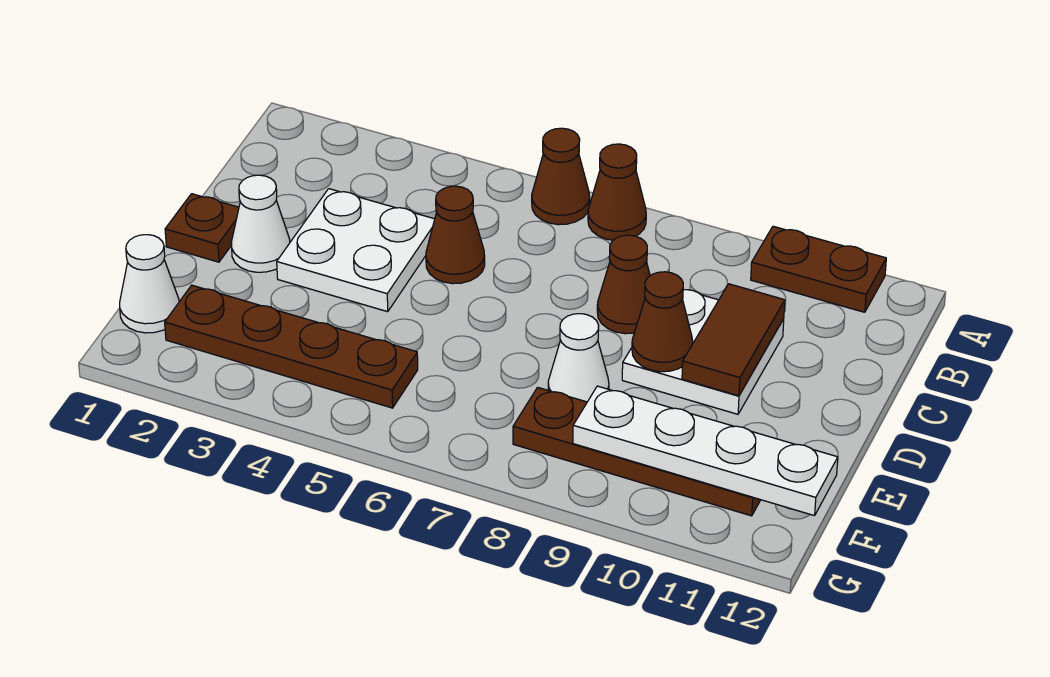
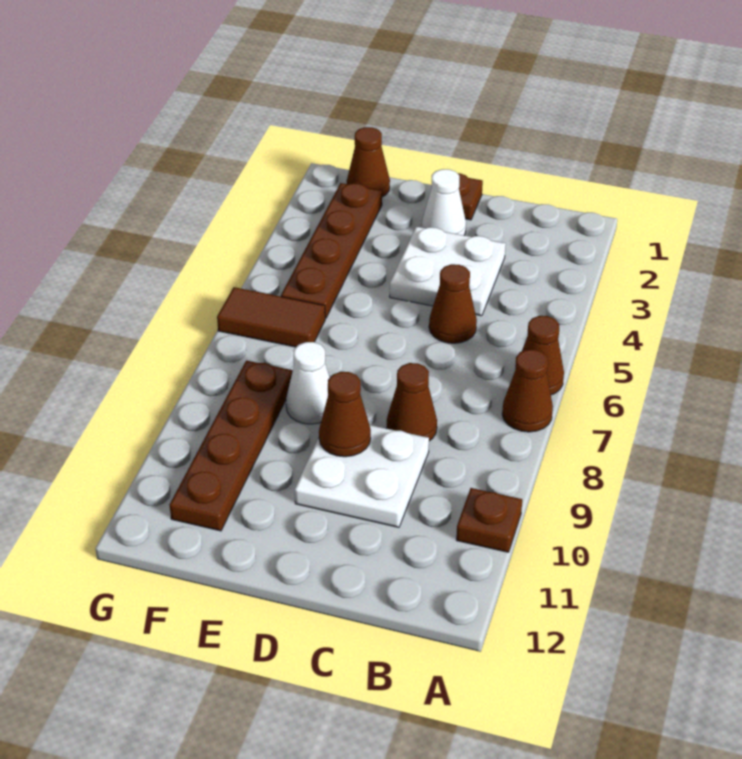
brown plate A10:A11 level 1 -> brown plate A10 level 1
brown tile C10:D10 level 2 -> brown tile F6:G6 level 1
white cone F1 level 1 -> brown cone F1 level 1
white plate F9:F12 level 2 -> none

